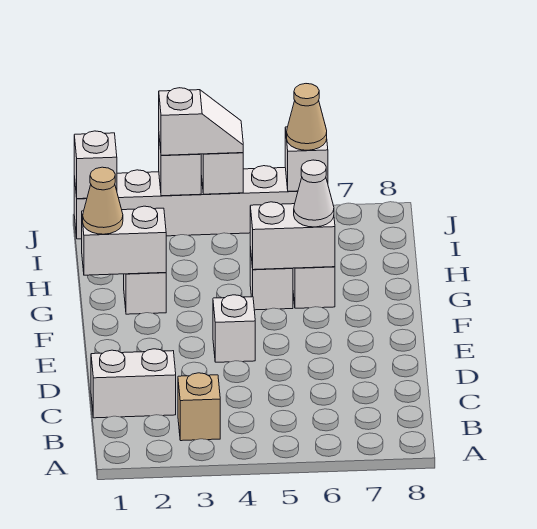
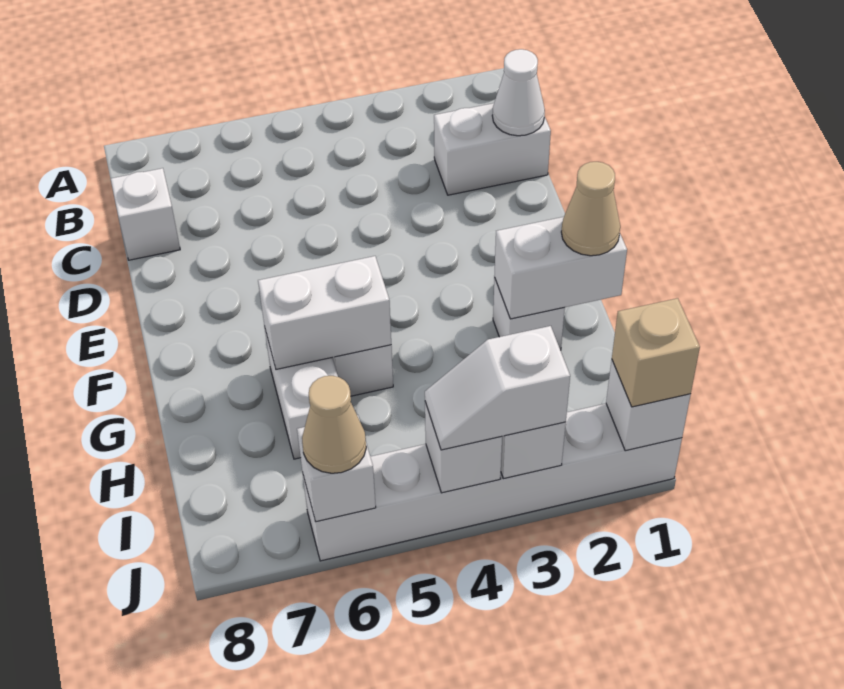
tan brick B3 level 1 -> tan brick J1 level 3
white brick E4 level 1 -> white brick C8 level 1
white cone G6 level 3 -> white cone C1 level 2

